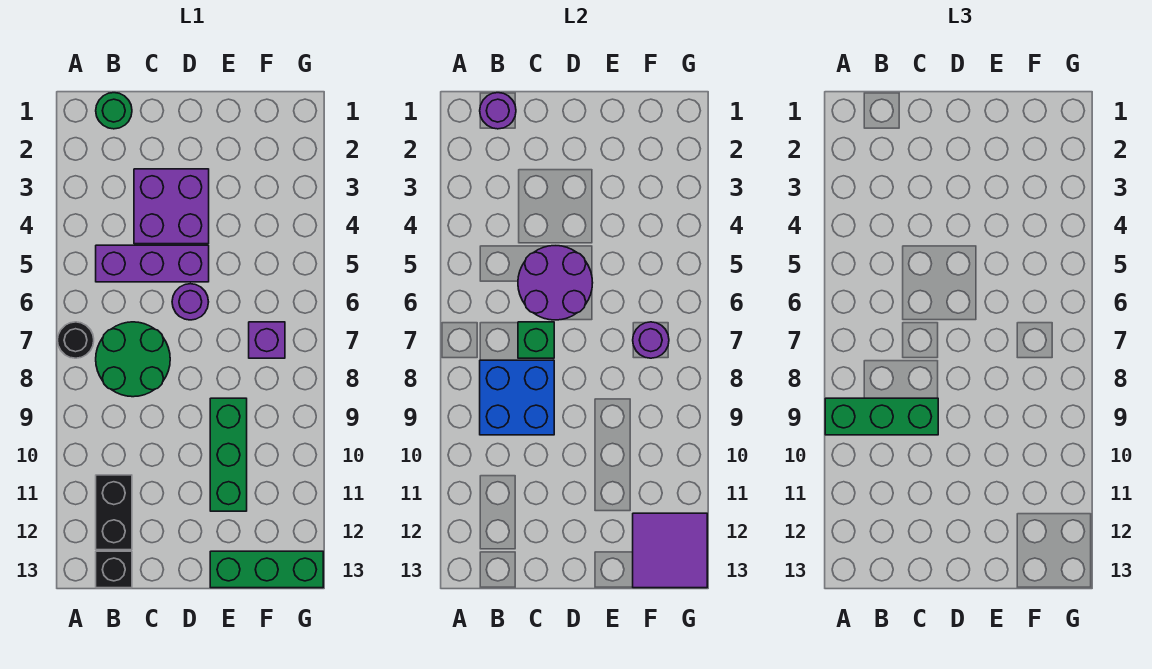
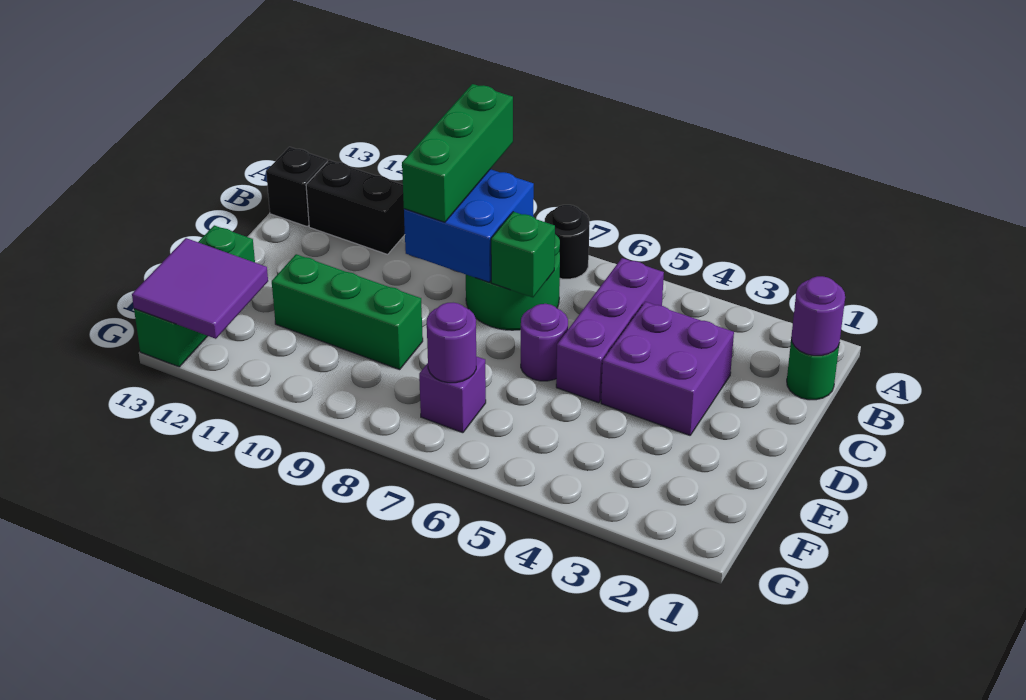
purple round brick C5:D6 level 2 -> none

